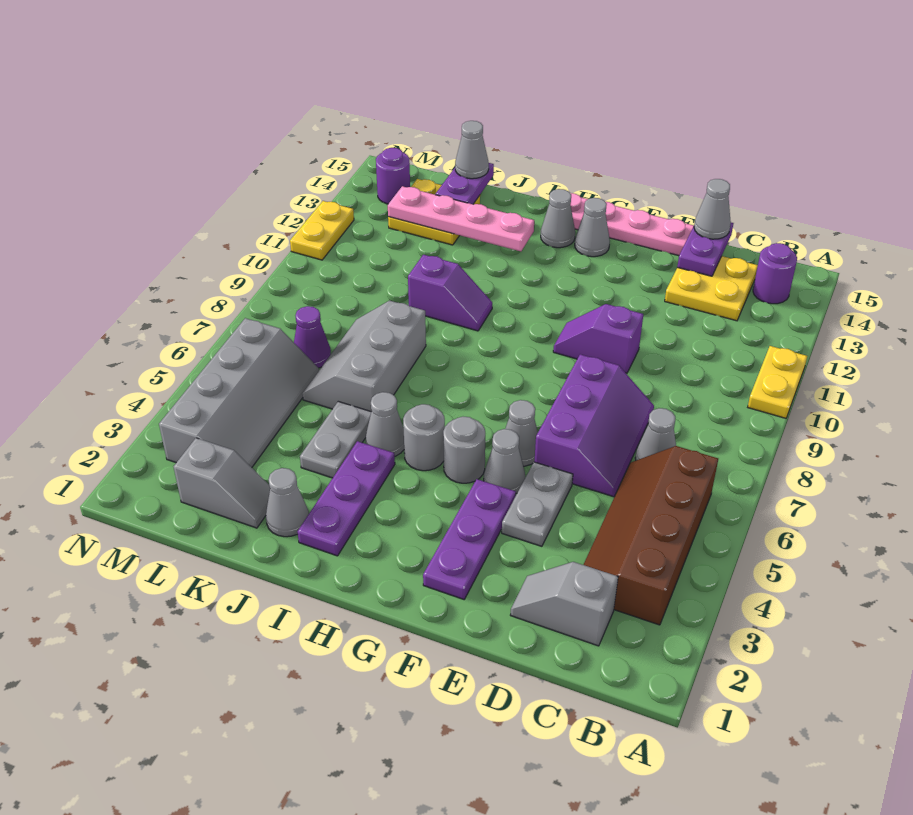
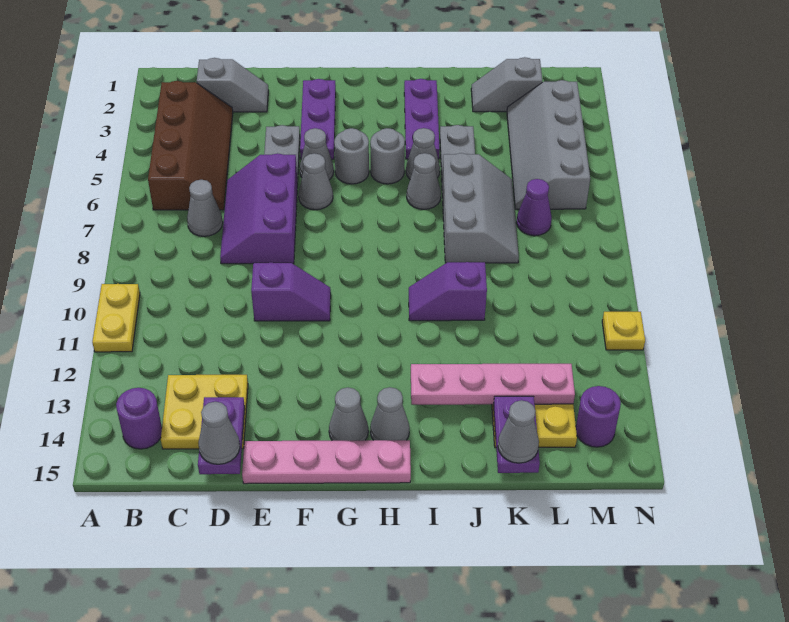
grey cone J2 level 1 -> grey cone I6 level 1
yellow plate N11:N12 level 1 -> yellow plate N11 level 1

